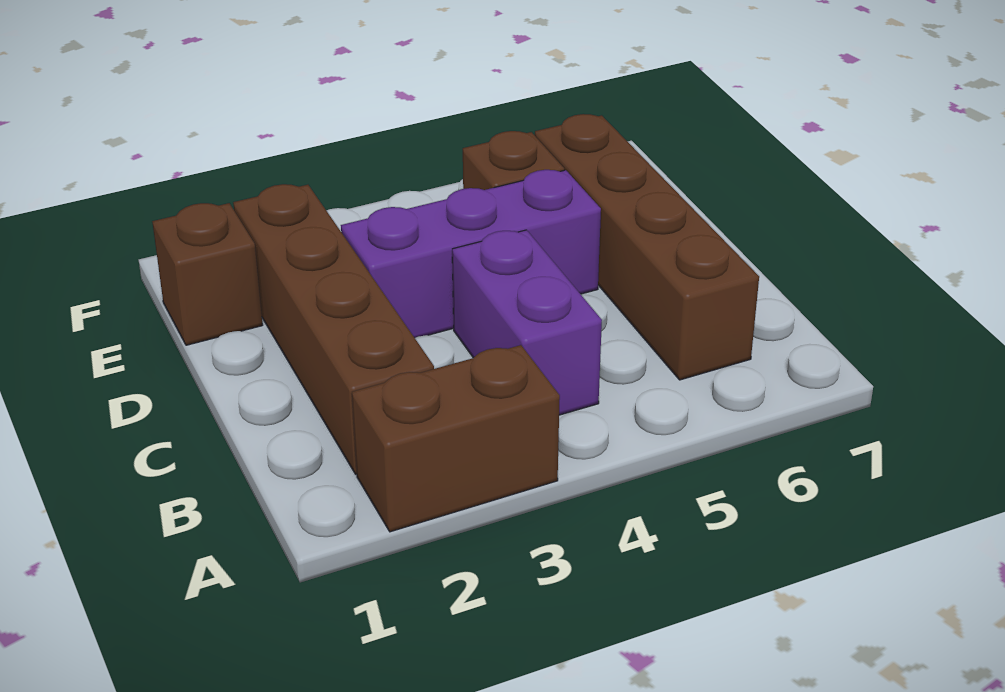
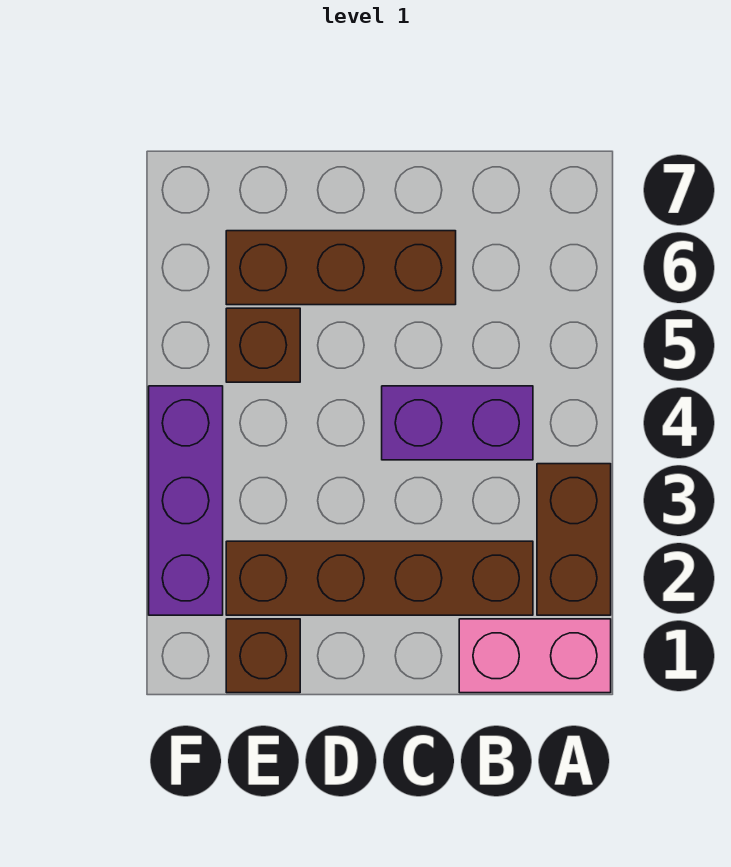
none -> pink brick A1:B1 level 1
brown brick B6:E6 level 1 -> brown brick C6:E6 level 1
purple brick D3:D5 level 1 -> purple brick F2:F4 level 1

